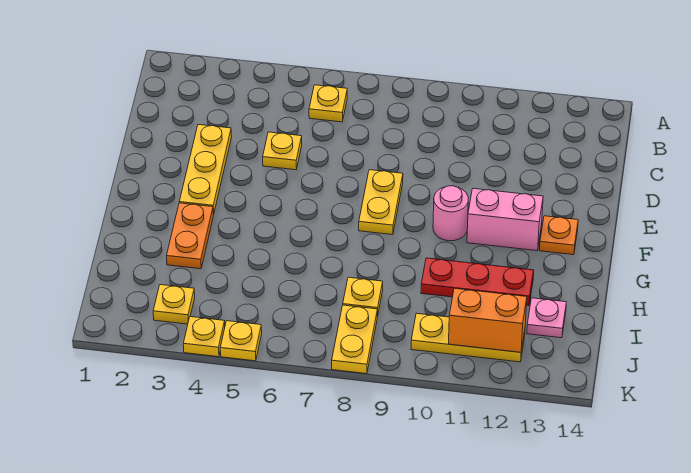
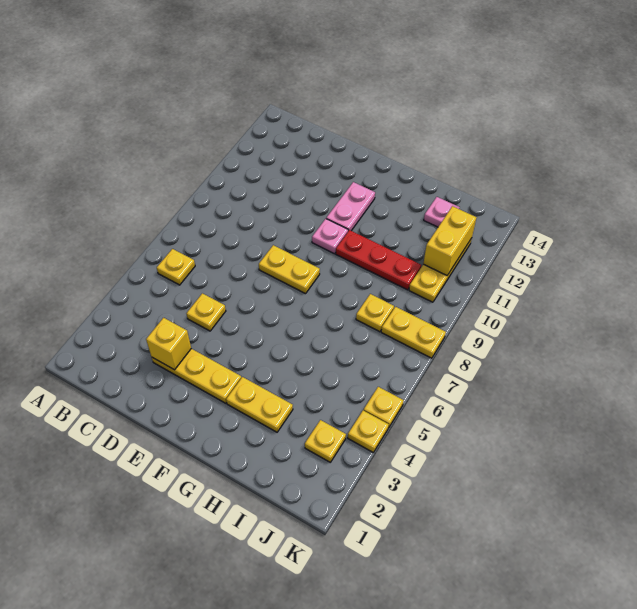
none -> yellow brick D3 level 2
pink round brick F10 level 1 -> pink plate F10 level 1
pink brick F11:F12 level 1 -> pink plate F11:F12 level 1
orange plate F13 level 1 -> none
orange plate G3:H3 level 1 -> yellow plate G3:H3 level 1
red plate H10:H12 level 1 -> red plate G10:I10 level 1
orange brick J11:J12 level 2 -> yellow brick J11:J12 level 2

